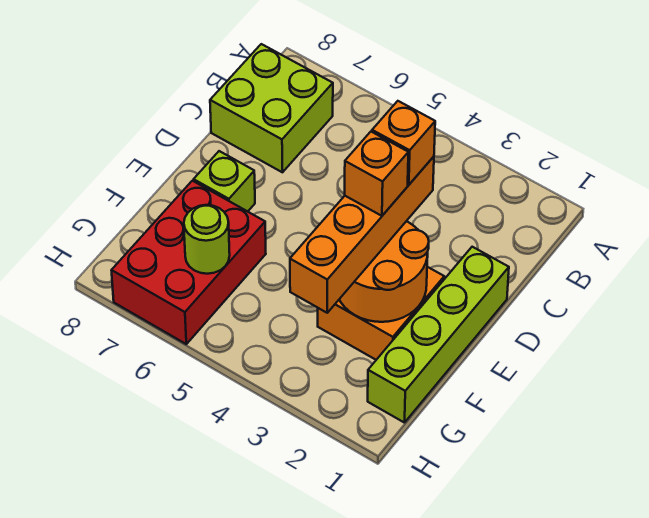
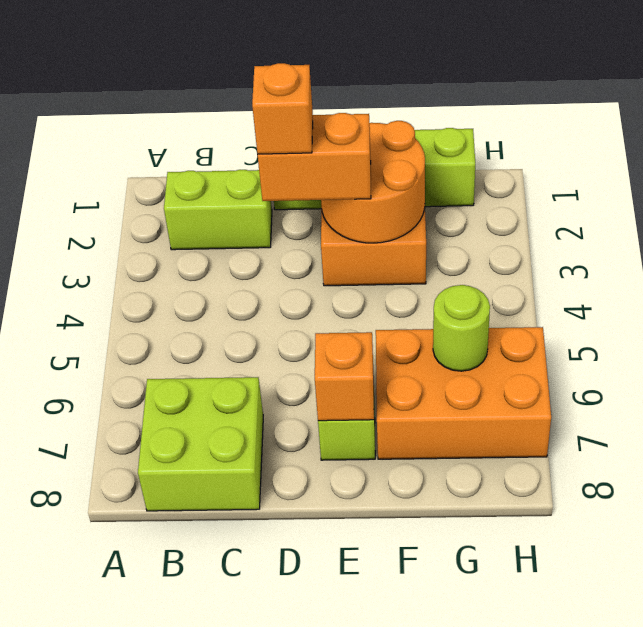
none -> lime brick B2:C2 level 1
orange brick D3:G3 level 3 -> orange brick D3:E3 level 3
orange brick E3 level 4 -> orange brick E7 level 2
red brick F6:H7 level 1 -> orange brick F6:H7 level 1

